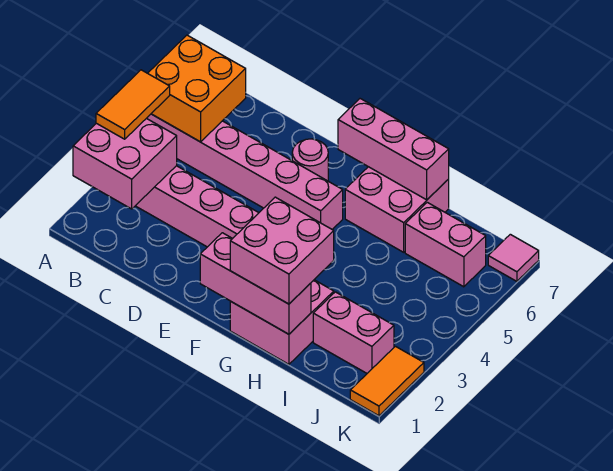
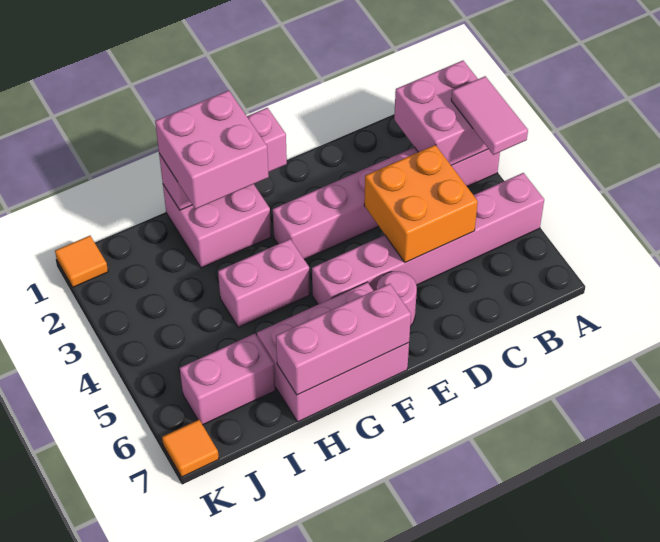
orange tile A3:A4 level 3 -> pink tile A3:A4 level 3
orange brick A5:B6 level 2 -> orange brick C4:D5 level 2
pink brick G6:H7 level 1 -> pink brick F6:H7 level 1
pink brick I2:J2 level 1 -> pink brick G4:H4 level 1
orange tile K1:K2 level 1 -> orange tile K1 level 1
pink tile K7 level 1 -> orange tile K7 level 1

